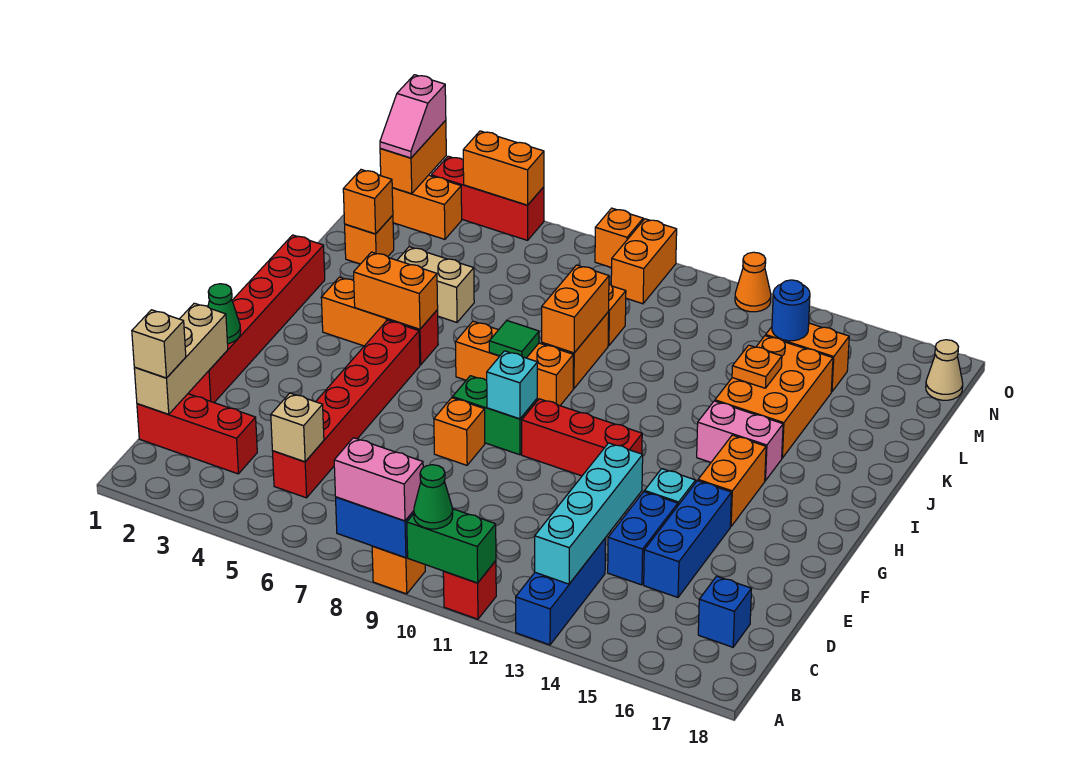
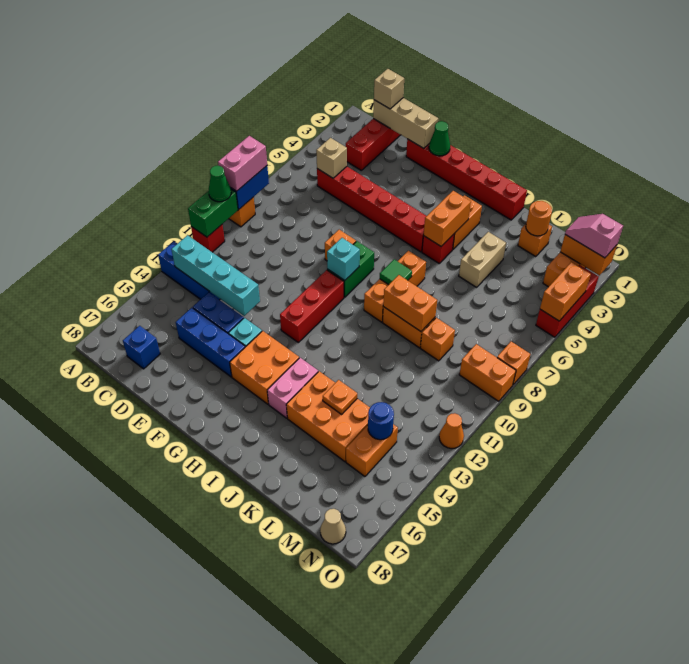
orange brick G15:H15 level 1 -> orange brick G14:H15 level 1
orange brick L2 level 2 -> orange round brick L2 level 2

